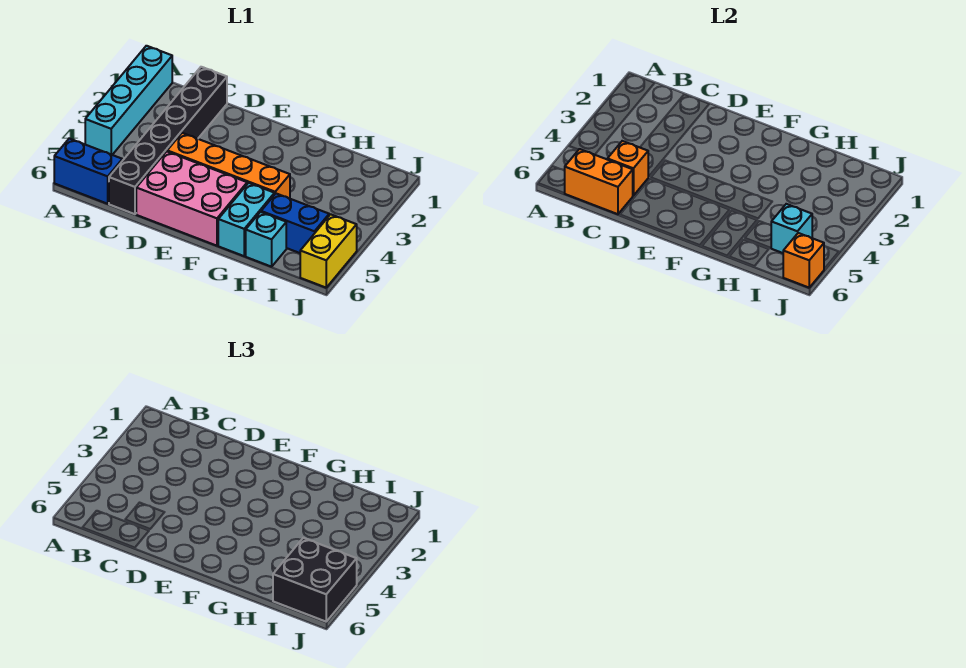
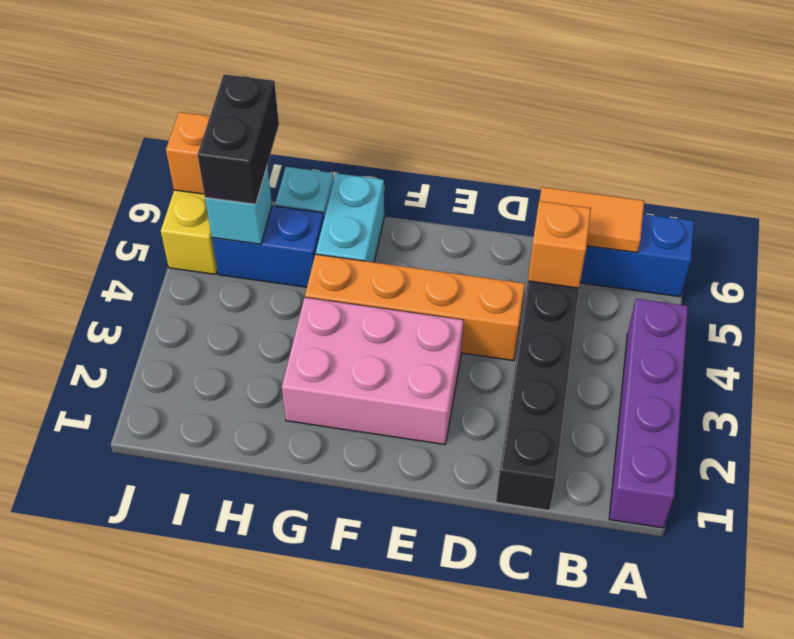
cyan brick A1:A4 level 1 -> purple brick A1:A4 level 1
orange brick B6:C6 level 2 -> orange tile B6:C6 level 2
pink brick D5:F6 level 1 -> pink brick E2:G3 level 1
black brick I5:J6 level 3 -> black brick I5:I6 level 3

